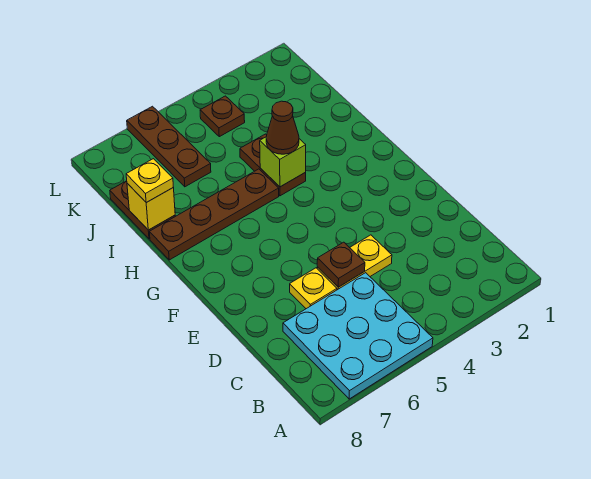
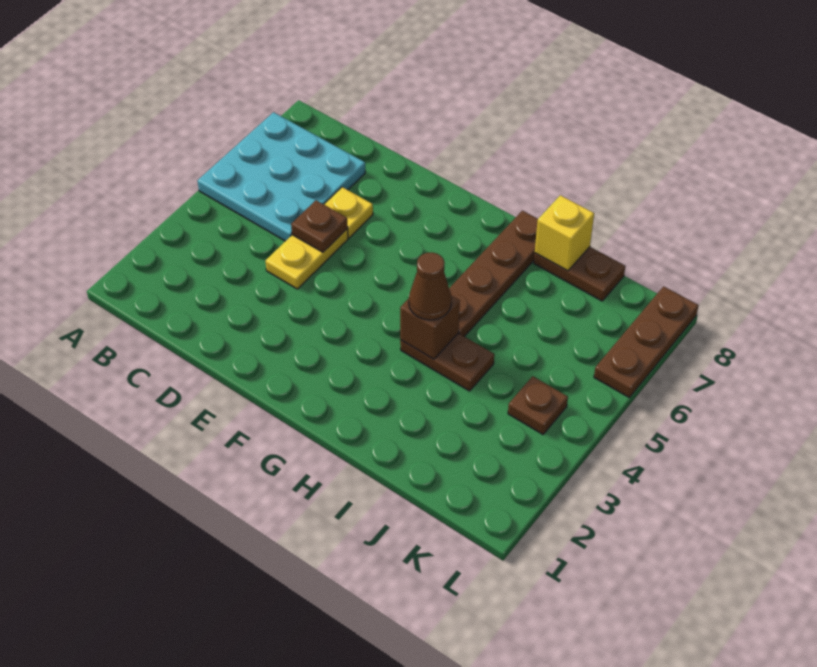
lime brick H4 level 2 -> brown brick H4 level 2
yellow plate I8 level 3 -> none
brown plate J6:L6 level 1 -> brown plate L6:L8 level 1

